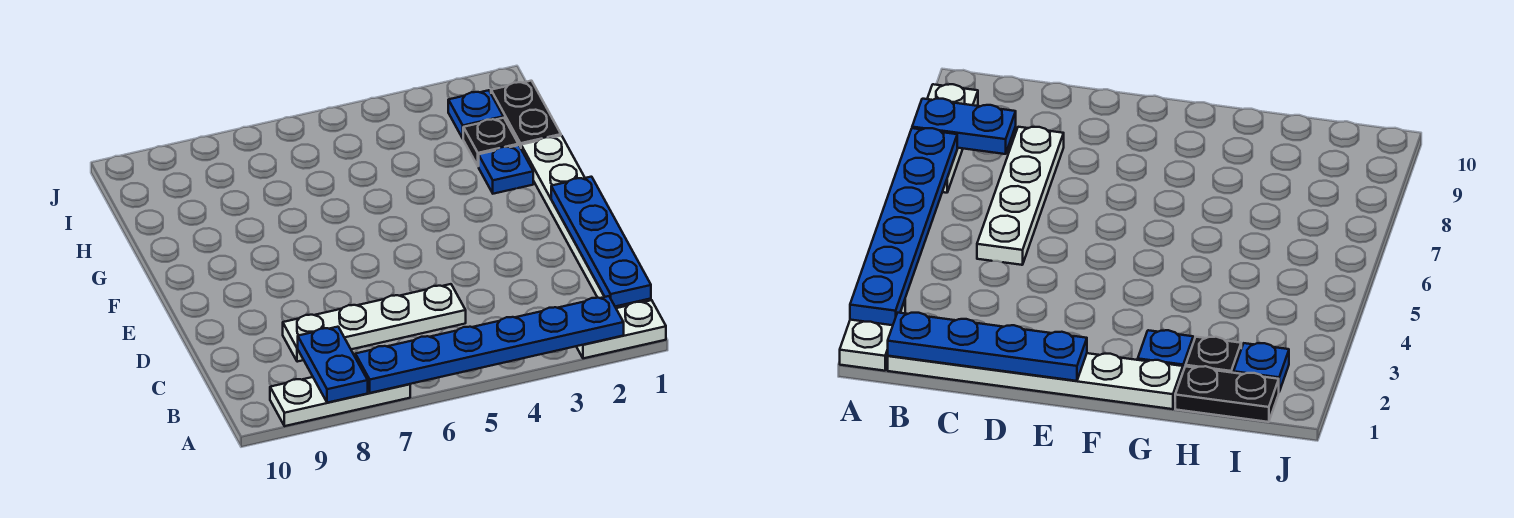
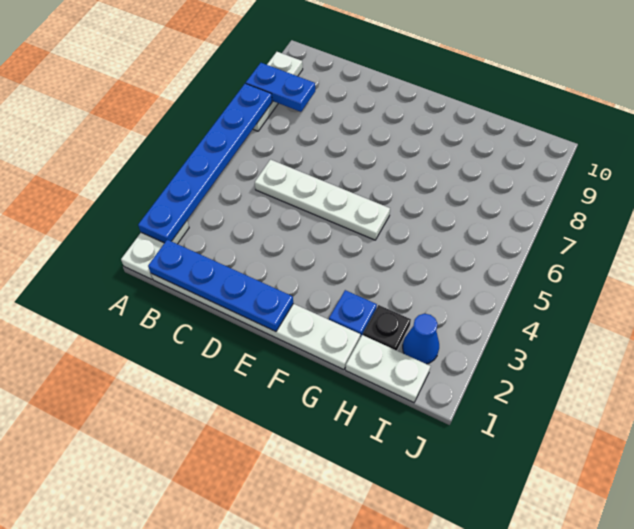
white plate C5:C8 level 1 -> white plate C5:F5 level 1
black plate H1:I1 level 1 -> white plate H1:I1 level 1
blue plate I2 level 1 -> blue cone I2 level 1

